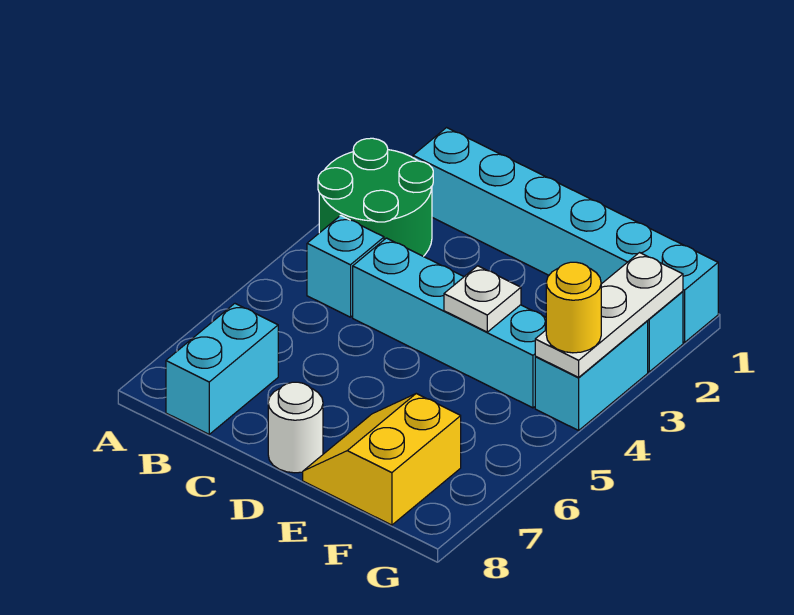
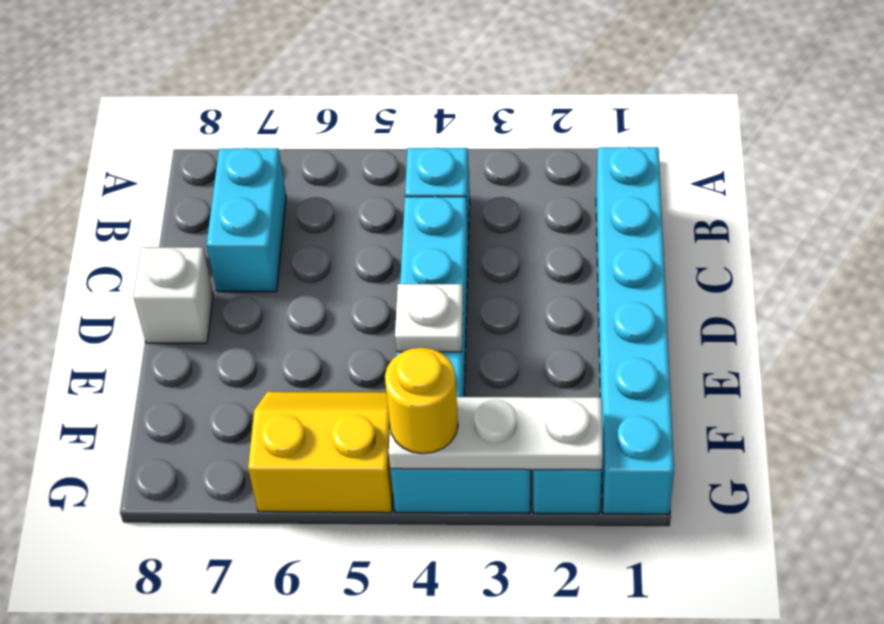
green round brick A2:B3 level 1 -> none
cyan brick B7:B8 level 1 -> cyan brick B7:C7 level 1
white round brick D8 level 1 -> white brick D8 level 1
yellow slope E7:F8 level 1 top F -> yellow slope F5:G6 level 1 top G

